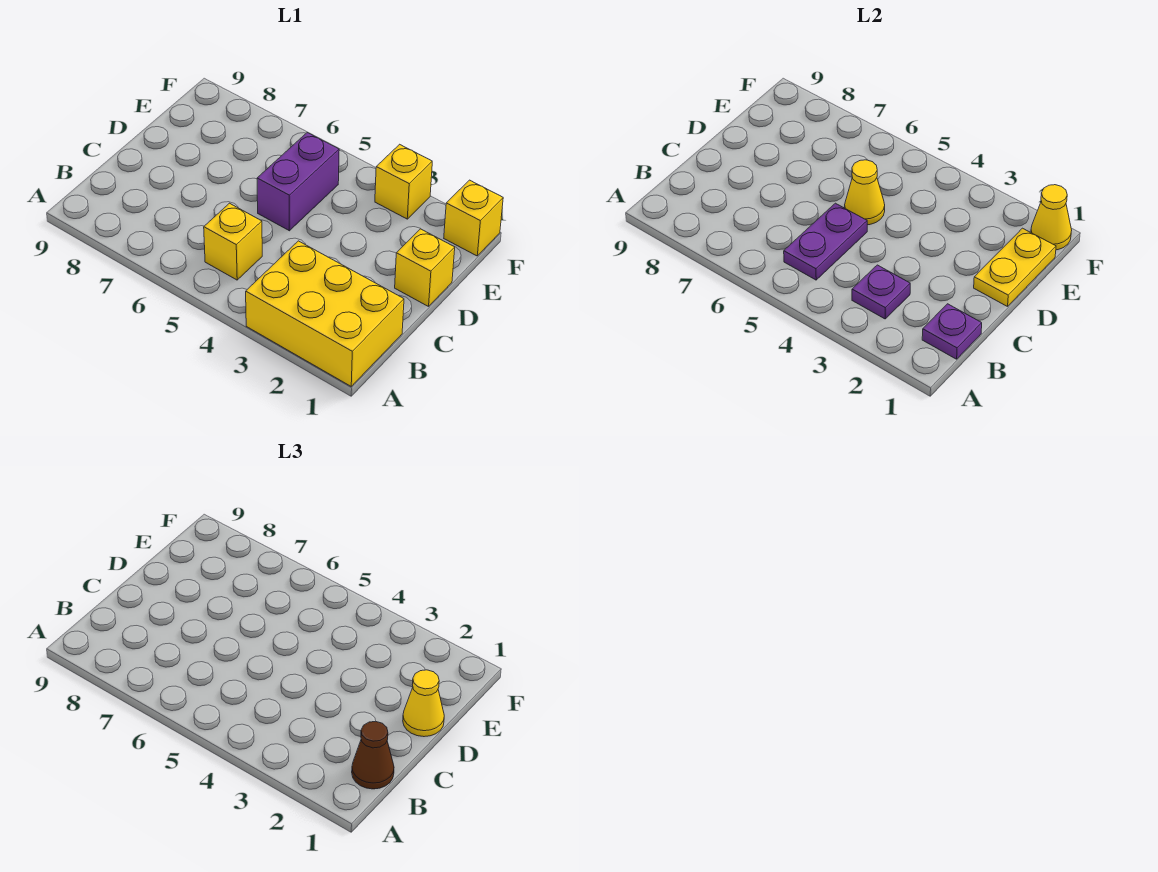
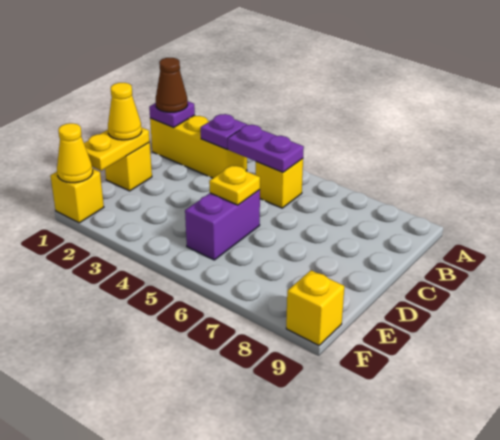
yellow brick A1:B3 level 1 -> yellow brick B1:B3 level 1
purple plate B5:C5 level 2 -> purple plate B4:B5 level 2
yellow cone D5 level 2 -> yellow plate D5 level 2
yellow brick F3 level 1 -> yellow brick F9 level 1

